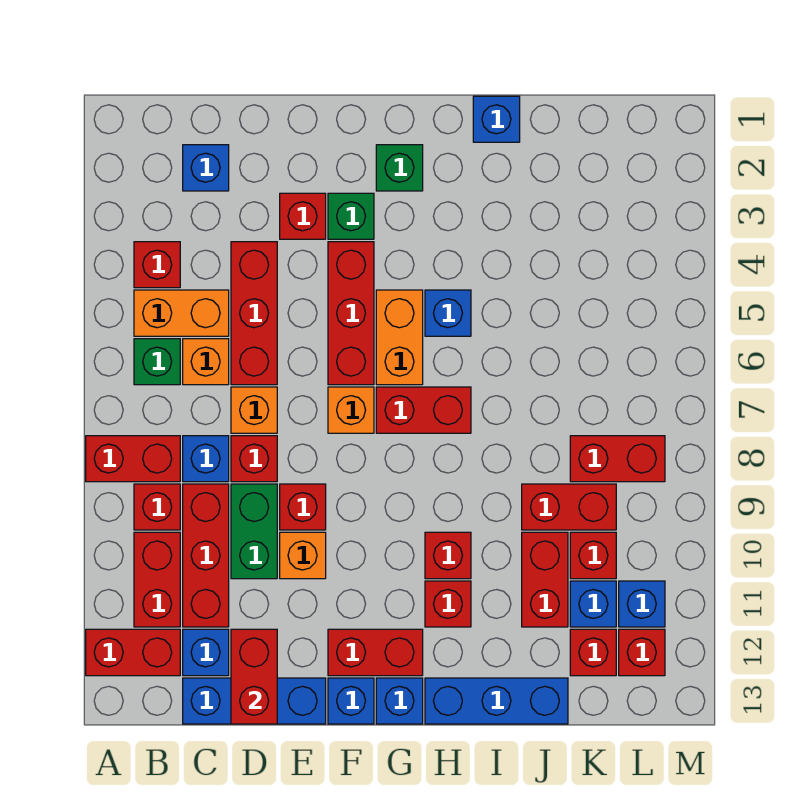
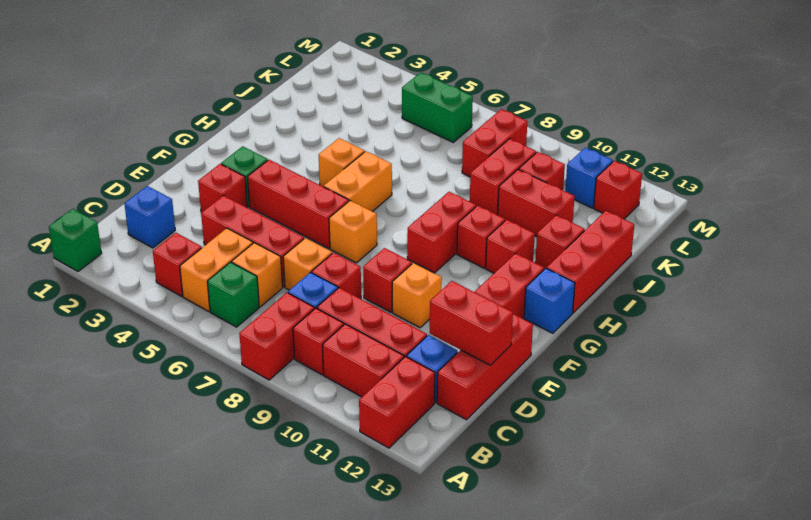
blue brick C13:E13 level 1 -> red brick C13:E13 level 1
green brick D9:D10 level 1 -> green brick L5:L6 level 1
blue brick F13 level 1 -> none
green brick G2 level 1 -> green brick A1 level 1
orange brick G5:G6 level 1 -> orange brick G6:H6 level 1
red brick G7:H7 level 1 -> red brick G9:H9 level 1
blue brick H5 level 1 -> orange brick H5 level 1
blue brick H13:J13 level 1 -> red brick H13:J13 level 1
blue brick I1 level 1 -> none
blue brick K11 level 1 -> none
red brick K12 level 1 -> red brick I12 level 1

